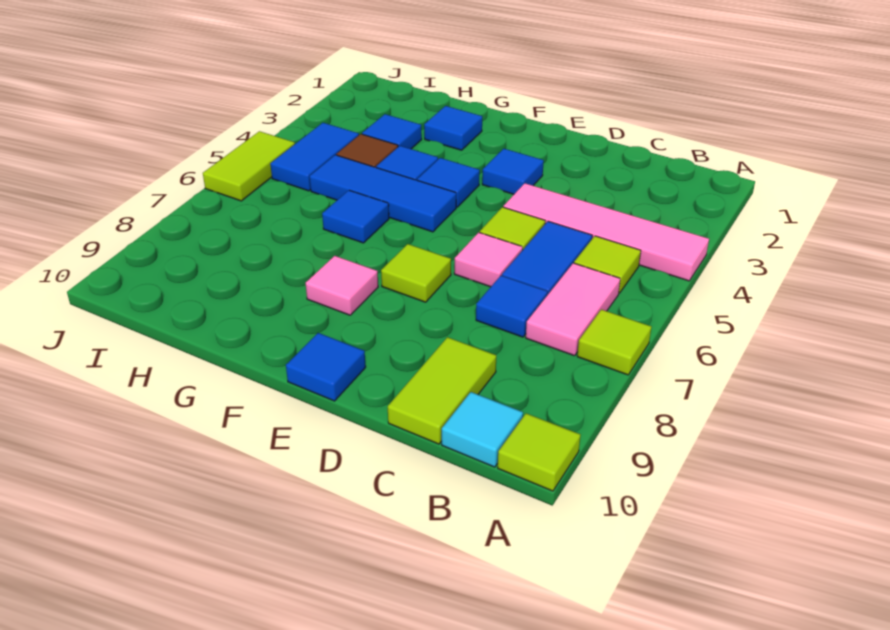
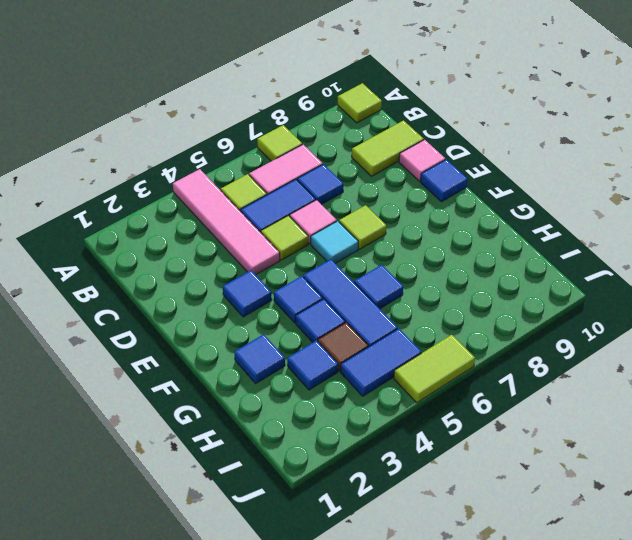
cyan tile B10 level 1 -> cyan tile E6 level 1
pink tile F8 level 1 -> pink tile D10 level 1

